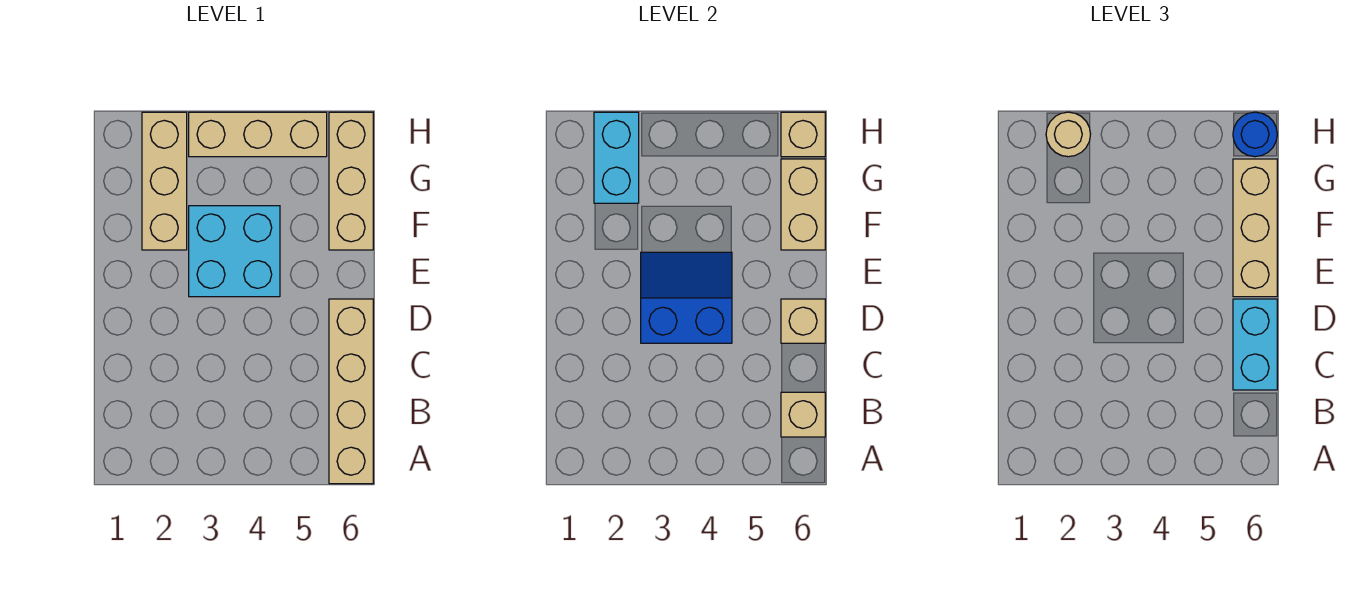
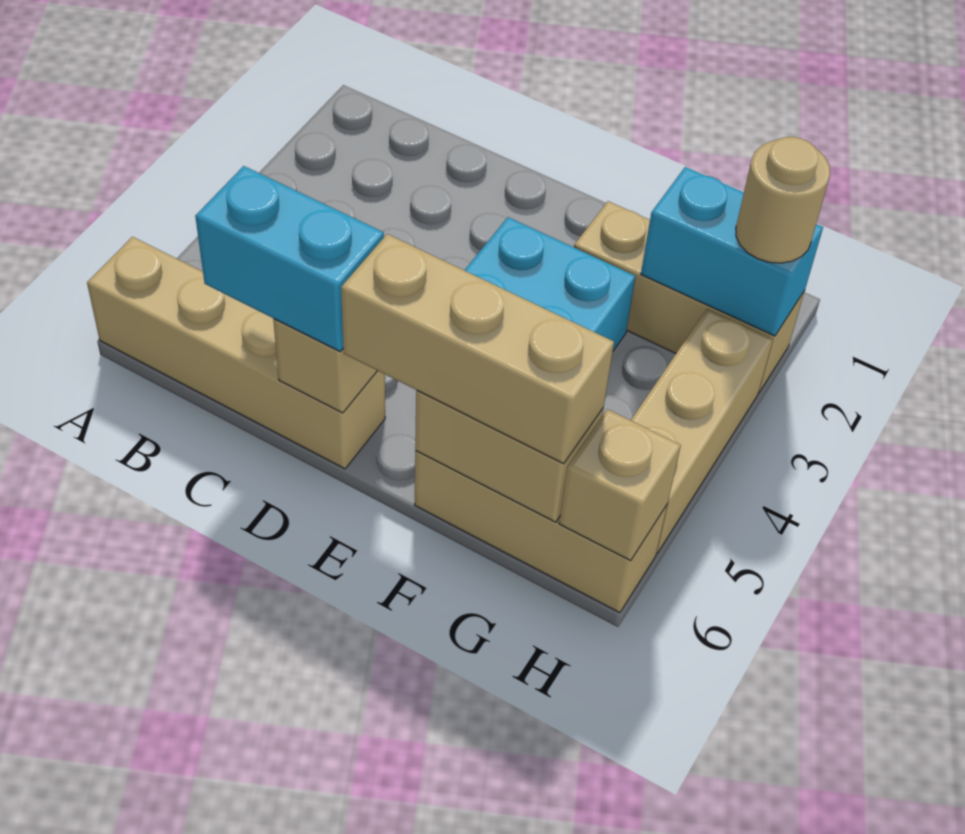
tan brick B6 level 2 -> none
blue slope D3:E4 level 2 top D -> none
blue round brick H6 level 3 -> none

